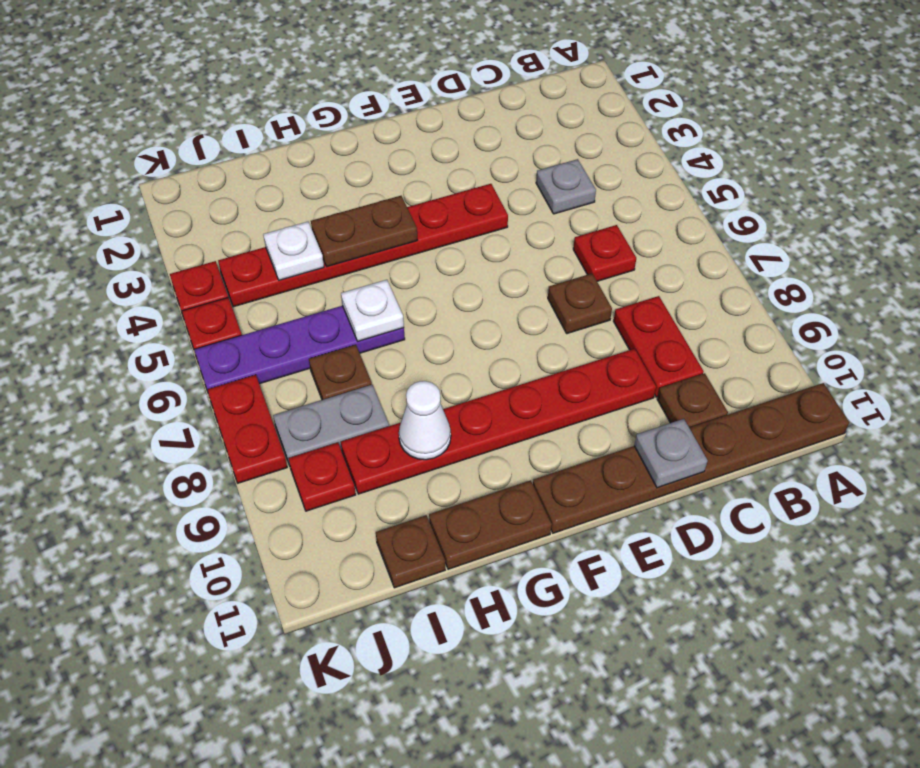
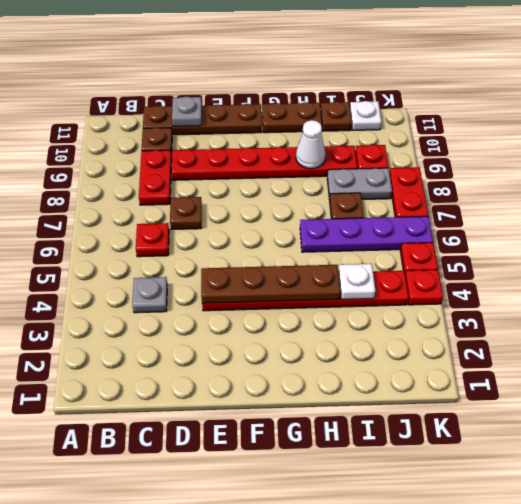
brown plate A11:F11 level 1 -> brown plate C11:F11 level 1
brown plate G4:H4 level 2 -> brown plate E4:H4 level 2
white plate H6 level 2 -> white plate J11 level 1

